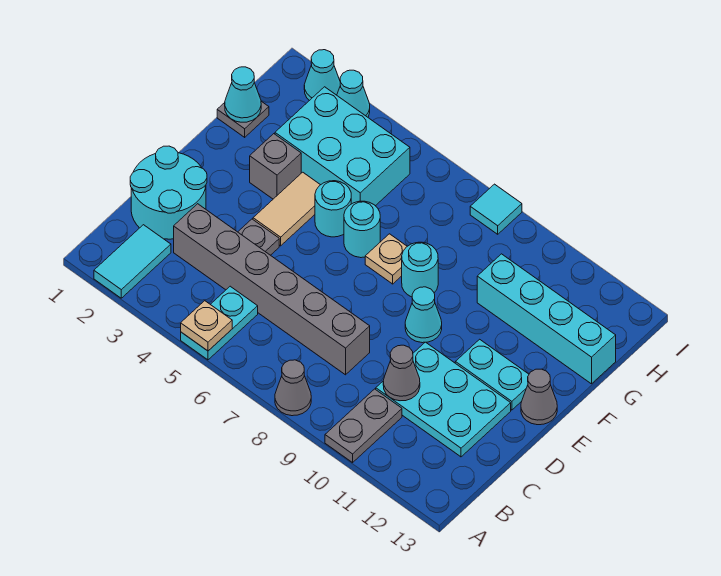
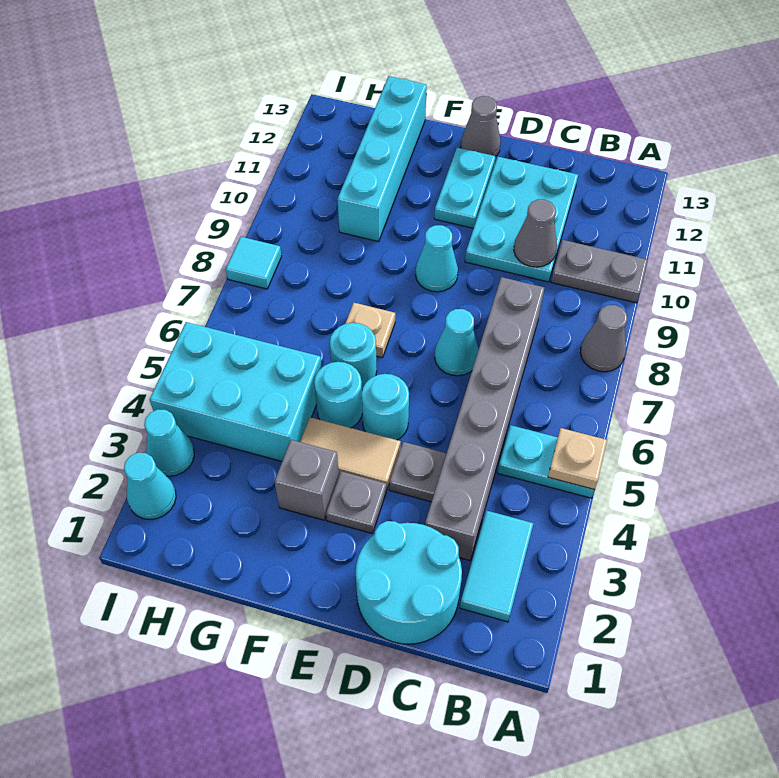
cyan tile A2:B2 level 1 -> cyan tile B2:B3 level 1
cyan round brick F8 level 1 -> cyan round brick E5 level 1
grey plate G1 level 1 -> grey plate E3 level 1
cyan cone G1 level 2 -> cyan cone D7 level 1
cyan brick G3:H5 level 1 -> cyan brick G4:I5 level 1

